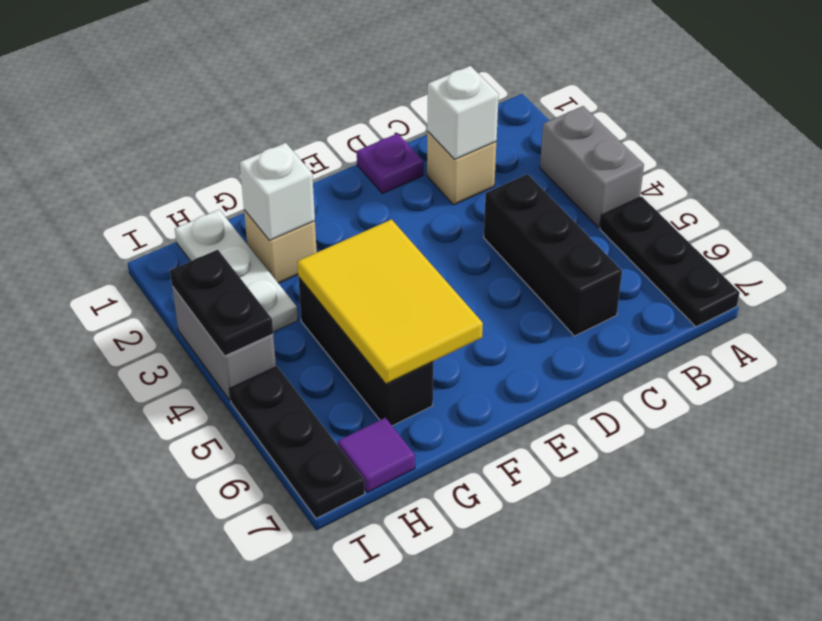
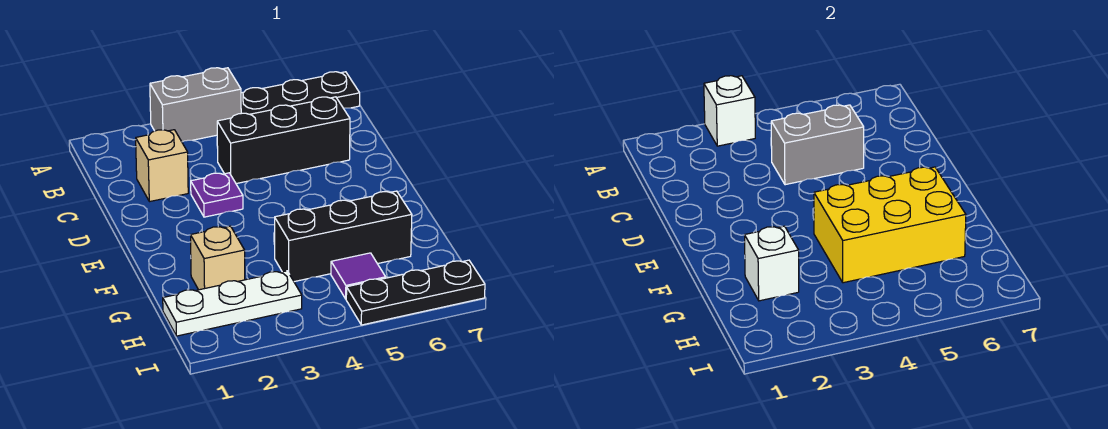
white brick C2 level 2 -> white brick A3 level 2
purple plate D1 level 1 -> purple plate D3 level 1
yellow tile F4:G6 level 2 -> yellow brick F4:G6 level 2
purple tile H7 level 1 -> purple tile H5 level 1
grey brick I3:I4 level 1 -> grey brick C4:C5 level 2
black plate I3:I4 level 2 -> none

